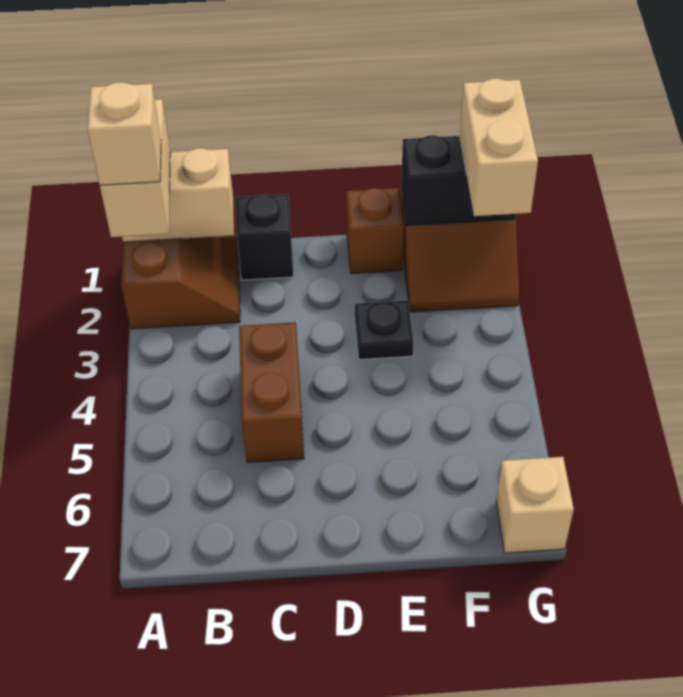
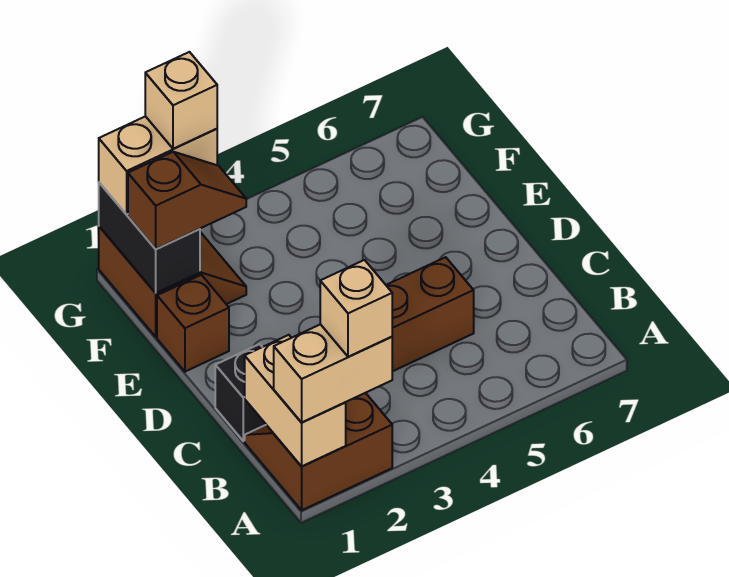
black plate E3 level 1 -> none
none -> brown slope F1:F2 level 3 top 1
tan brick G7 level 1 -> tan brick G2 level 4

